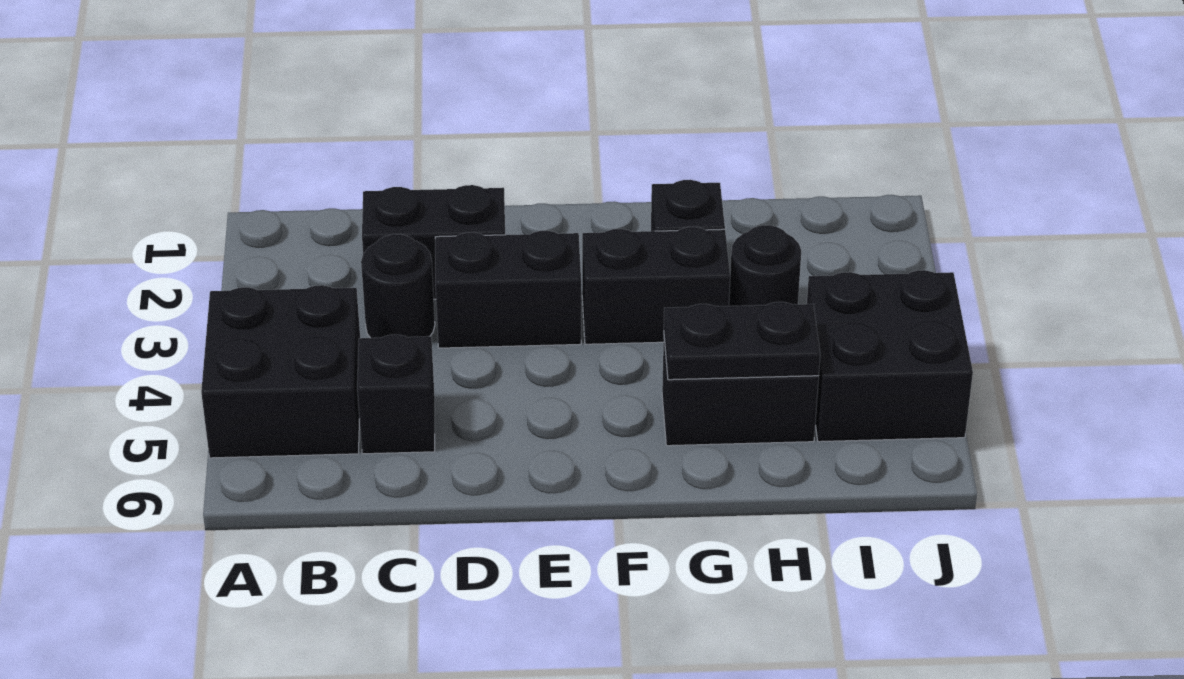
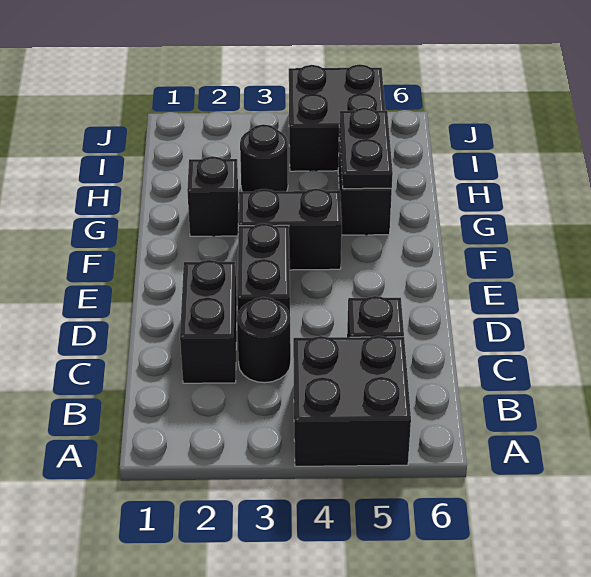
black brick F3:G3 level 1 -> black brick F3:F4 level 1

